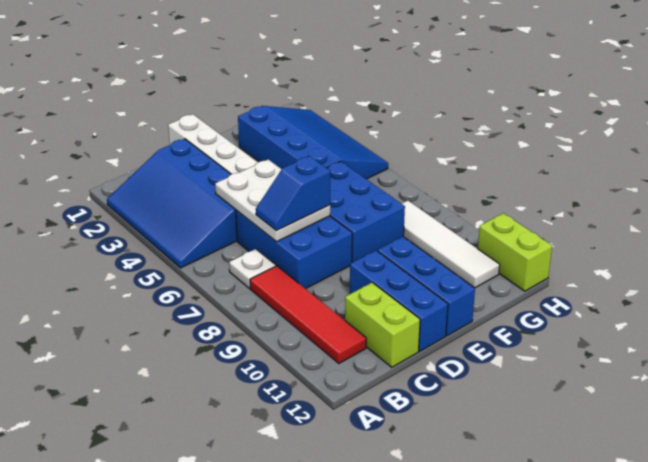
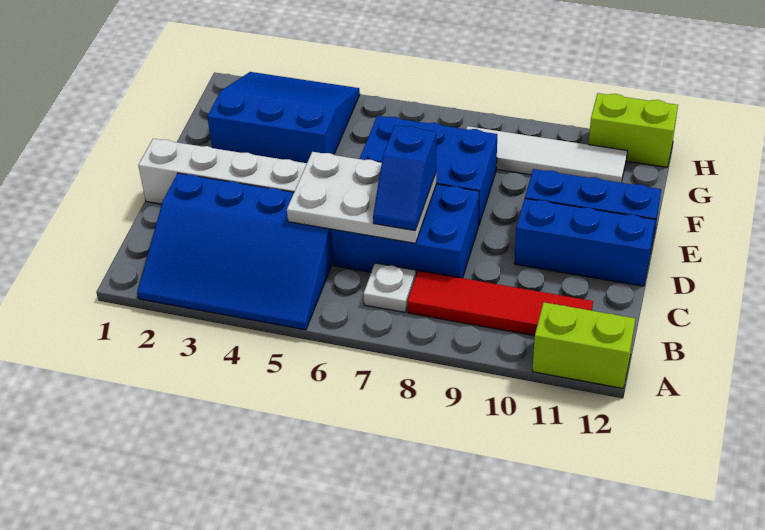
lime brick C11:C12 level 1 -> lime brick A11:A12 level 1
blue slope F2:H5 level 1 top F -> blue slope F2:H4 level 1 top F

